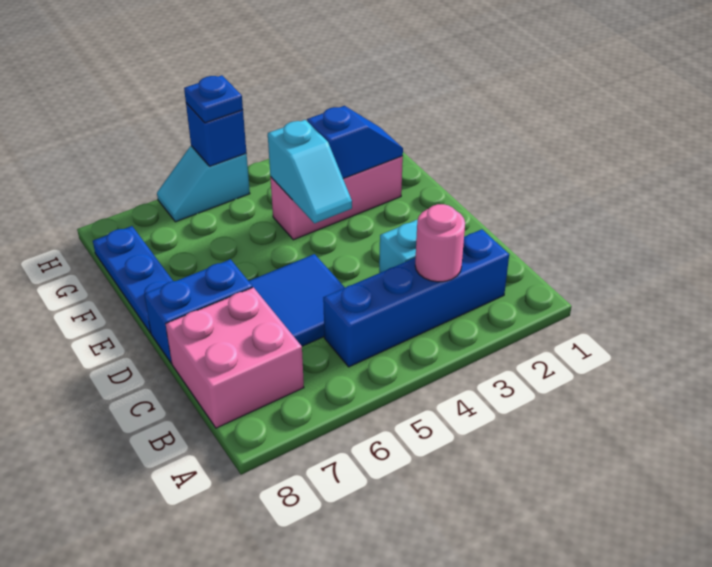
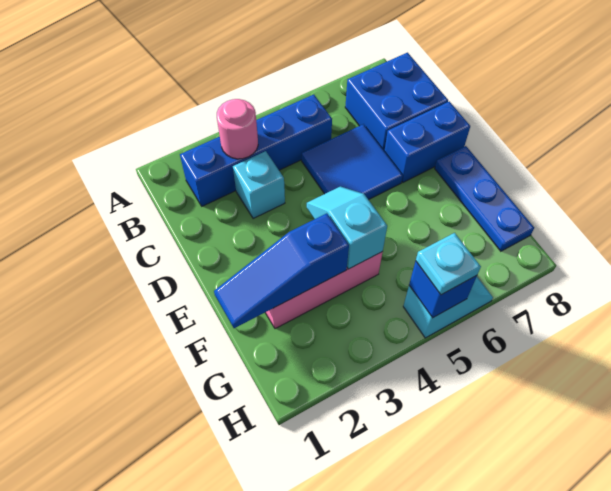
pink brick B7:C8 level 1 -> blue brick B7:C8 level 1
blue slope F2:F3 level 2 top 3 -> blue slope F1:F3 level 2 top 3
blue plate H5 level 3 -> cyan plate H5 level 3

